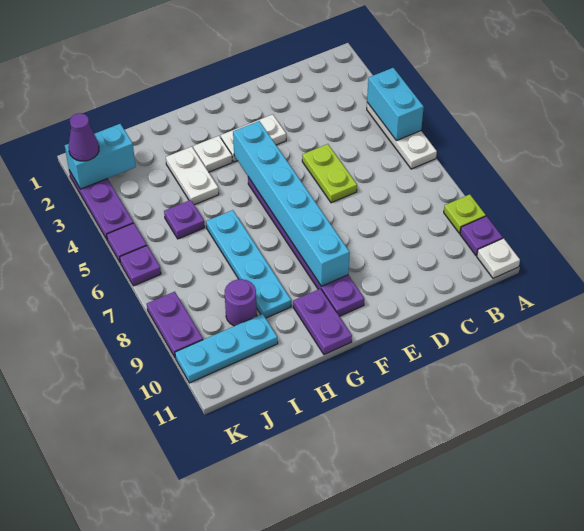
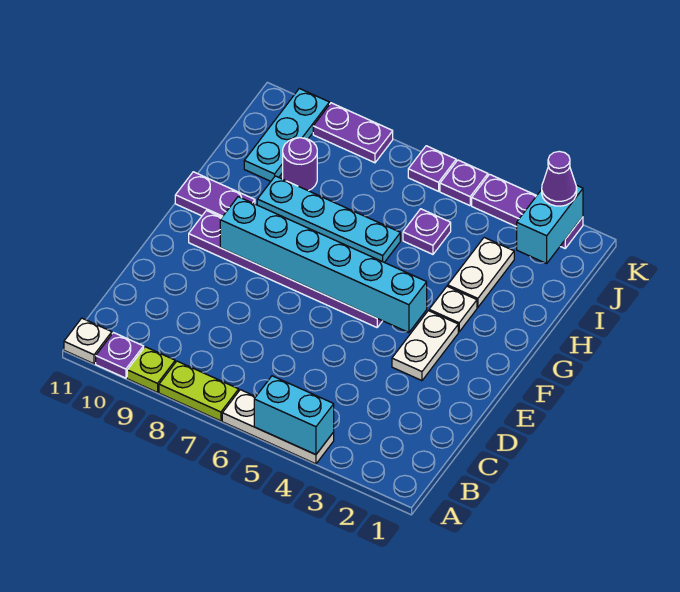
lime plate D5:D6 level 1 -> lime plate A7:A8 level 1
white plate H3:H4 level 1 -> white plate H3:I3 level 1
purple tile K5 level 1 -> purple plate K5 level 1

